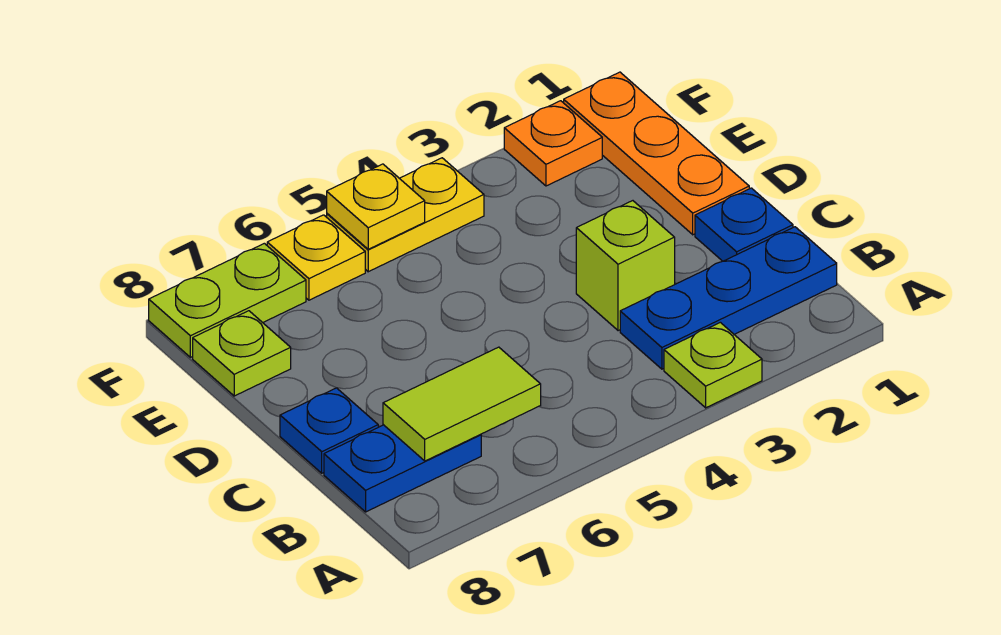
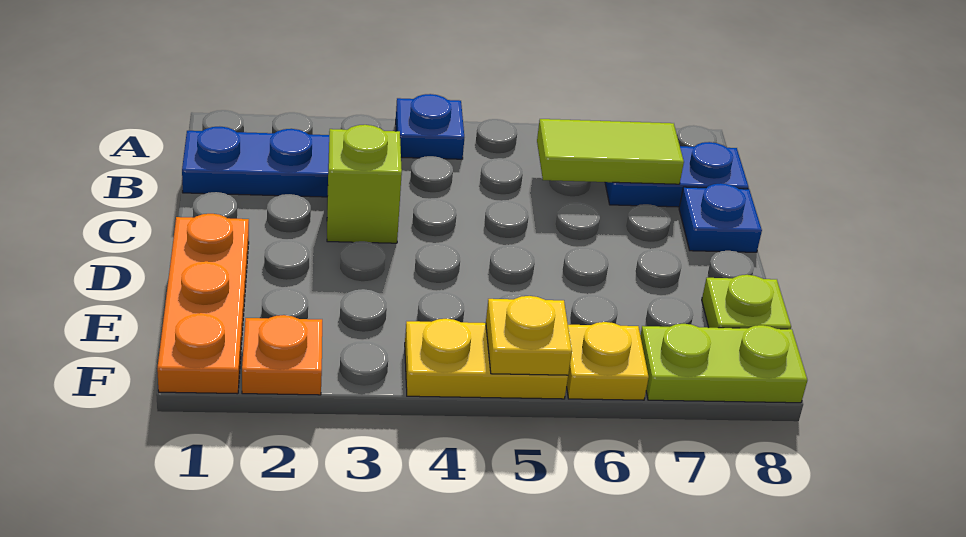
lime plate A3 level 1 -> none
blue plate C1 level 1 -> blue plate A4 level 1

